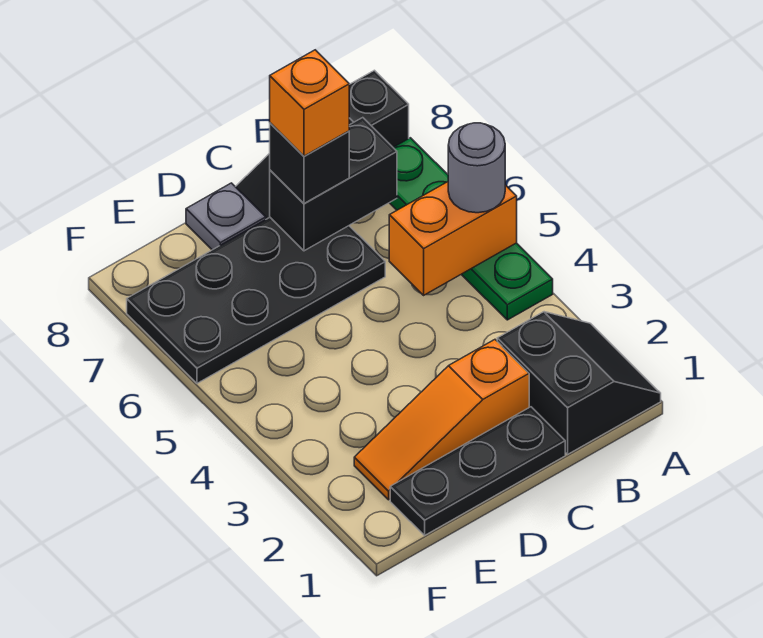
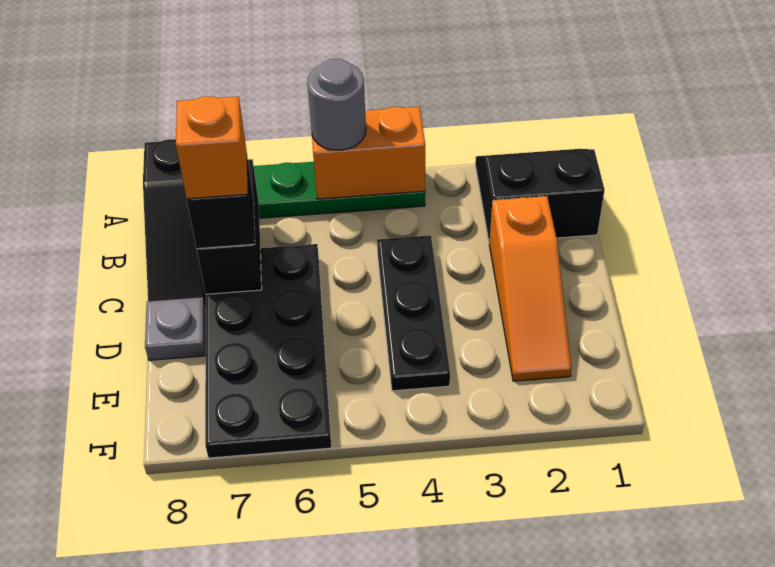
orange brick A5:B5 level 2 -> orange brick A4:A5 level 2
black plate C1:E1 level 1 -> black plate C4:E4 level 1

